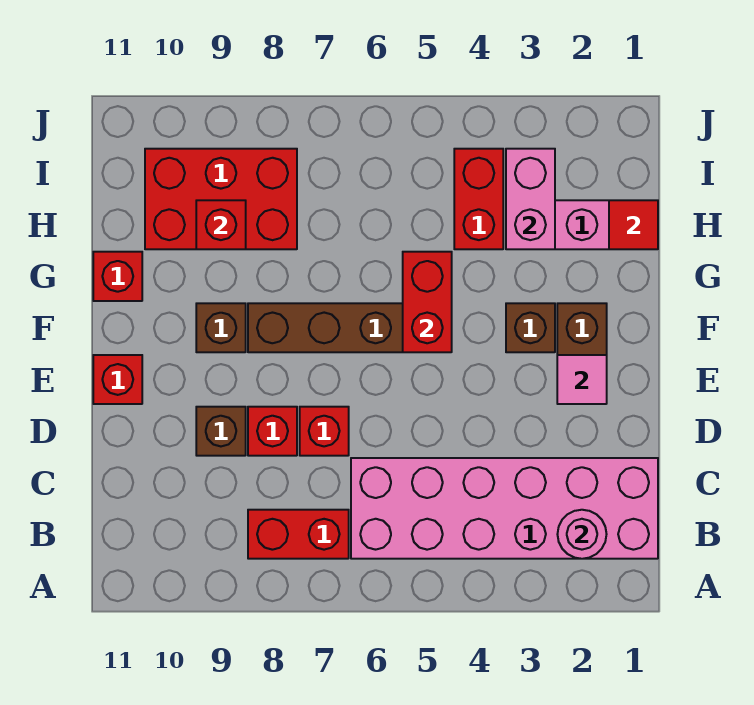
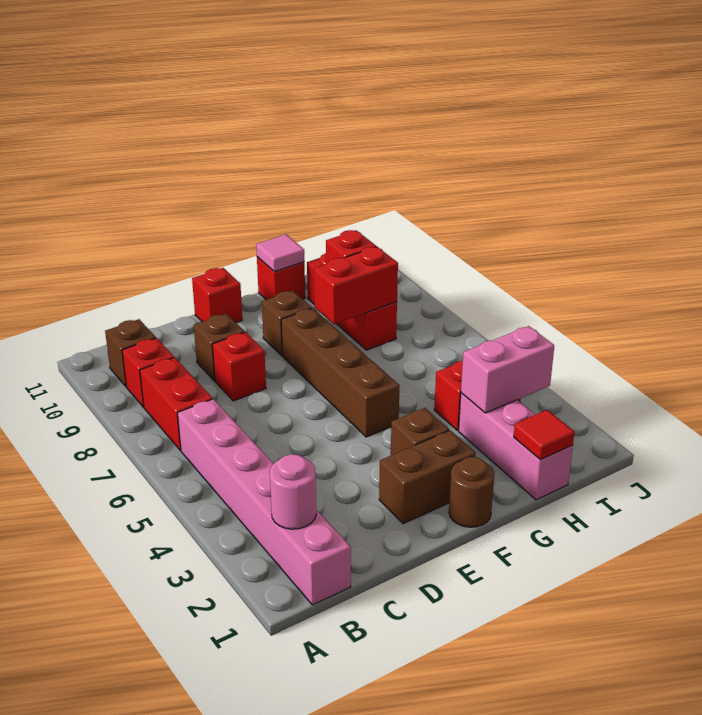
pink brick B1:C6 level 1 -> pink brick B1:B6 level 1
none -> brown brick B10 level 1
red brick D7 level 1 -> red brick B9 level 1
pink tile E2 level 2 -> pink tile G11 level 2
none -> brown round brick F1 level 1
red brick F5:G5 level 2 -> red brick G8:H8 level 2
red brick H8:I10 level 1 -> red brick H8:H10 level 1

